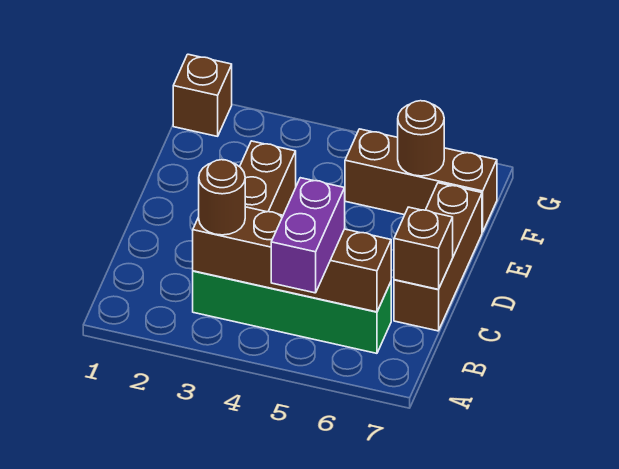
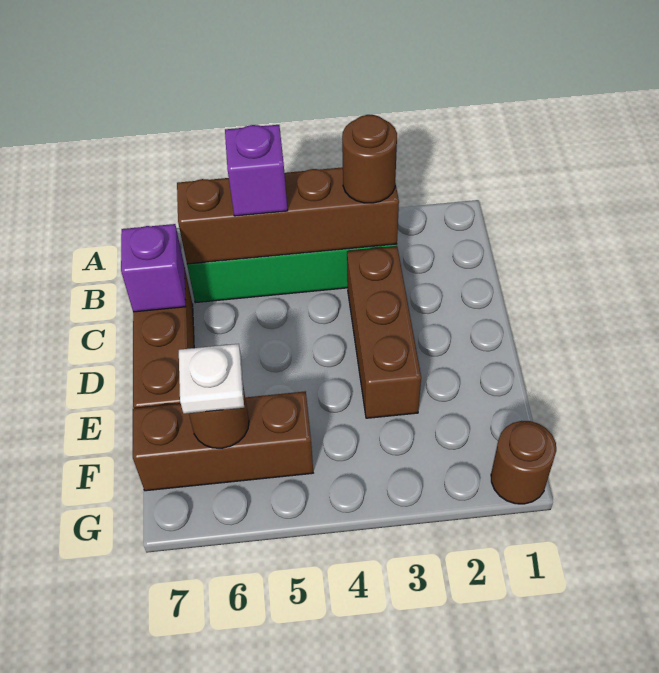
purple brick A5:B5 level 3 -> purple brick B5 level 3
brown brick C7 level 2 -> purple brick C7 level 2
none -> white plate F6 level 3
brown brick G1 level 1 -> brown round brick G1 level 1

